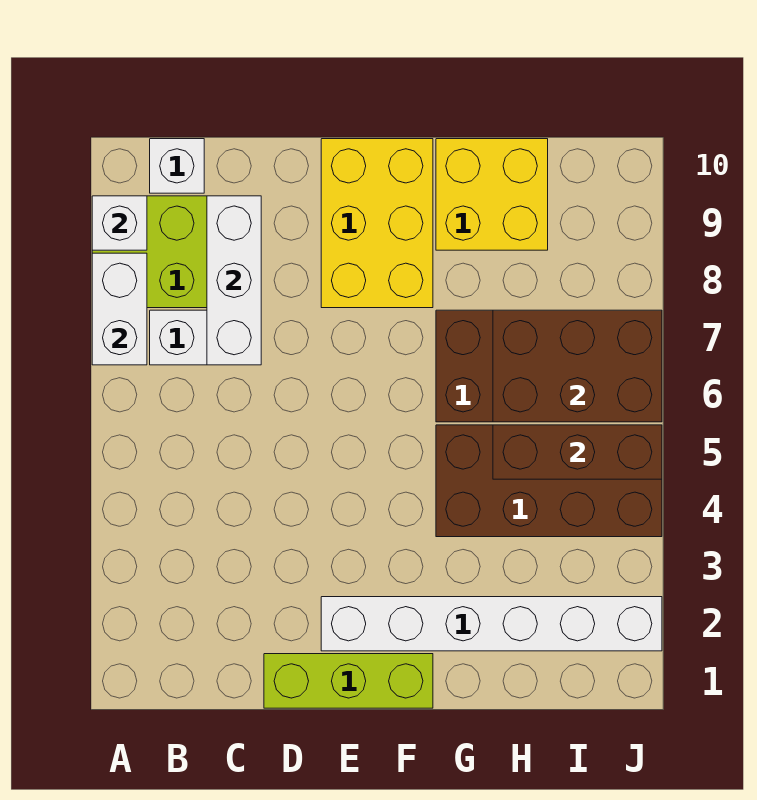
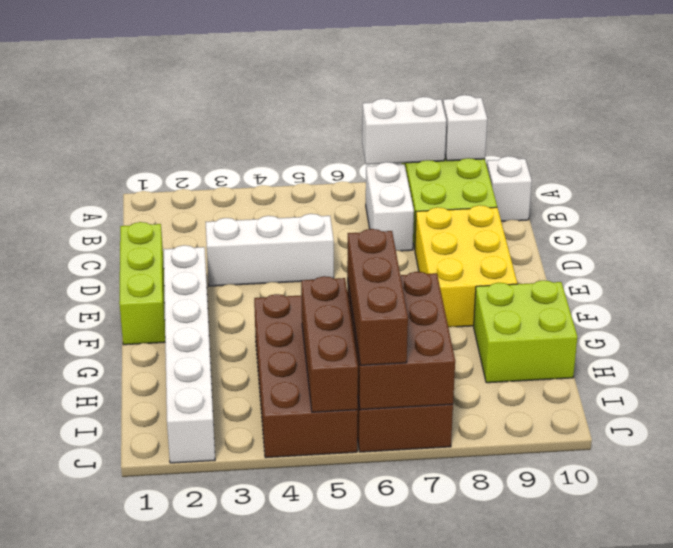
white brick C7:C9 level 2 -> white brick D3:D5 level 1
yellow brick E8:F10 level 1 -> yellow brick D8:F9 level 1
yellow brick G9:H10 level 1 -> lime brick G9:H10 level 1
none -> brown brick H6:J6 level 3

